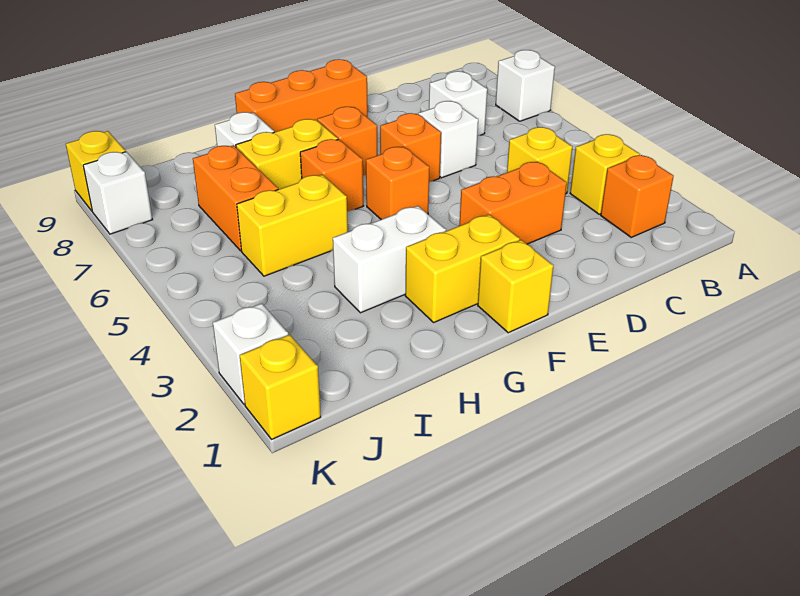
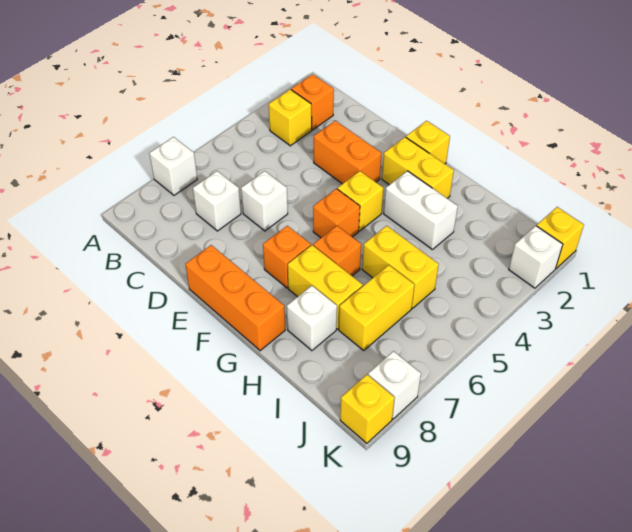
yellow brick C4 level 1 -> yellow brick F4 level 1
orange brick E6 level 1 -> none
orange brick I6:I7 level 1 -> yellow brick I6:I7 level 1

